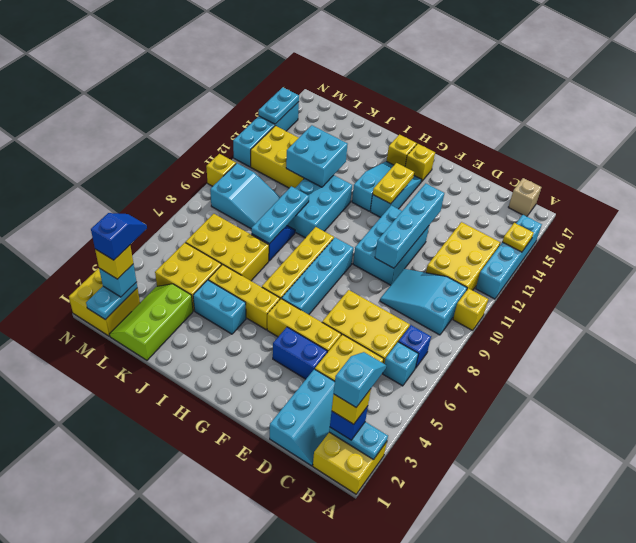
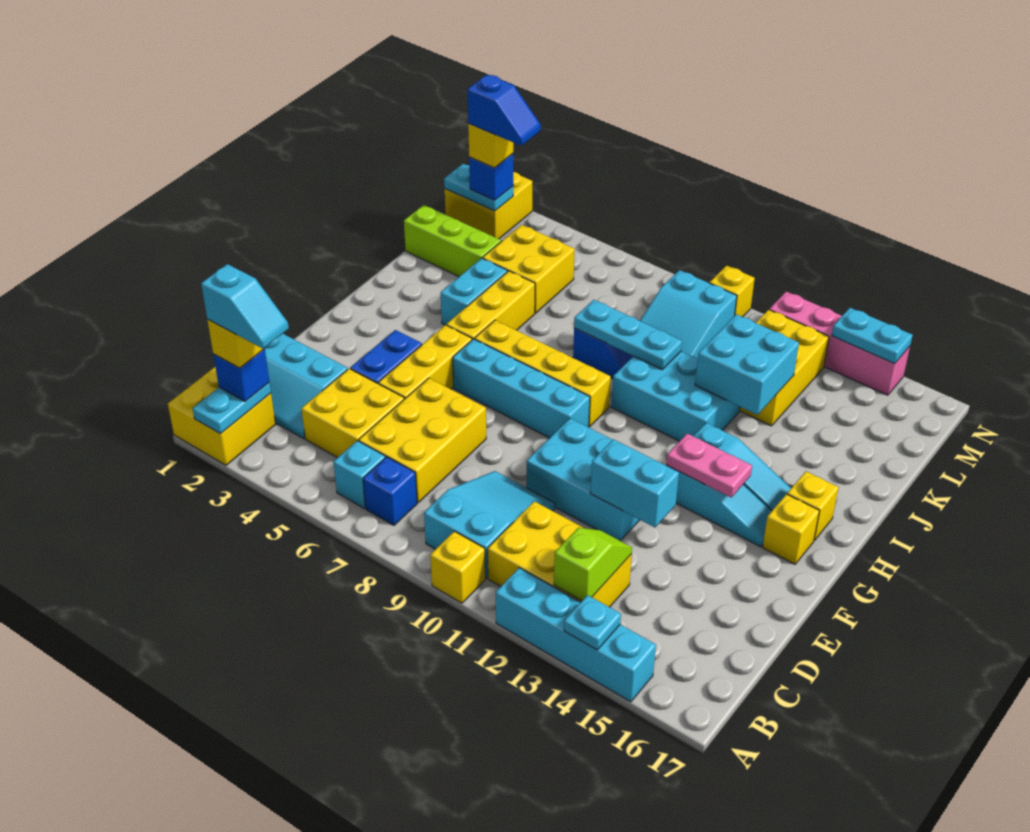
yellow plate A14 level 2 -> cyan plate A14 level 2
none -> lime slope B13:C13 level 2 top B
tan brick B17 level 1 -> none
cyan brick E10:E13 level 2 -> cyan brick E12:E13 level 2
yellow plate G13:G14 level 2 -> pink plate G13:G14 level 2
yellow brick J6:L7 level 1 -> none
cyan brick M2 level 3 -> blue brick M2 level 3
cyan brick N12:N15 level 1 -> pink brick N12:N15 level 1

